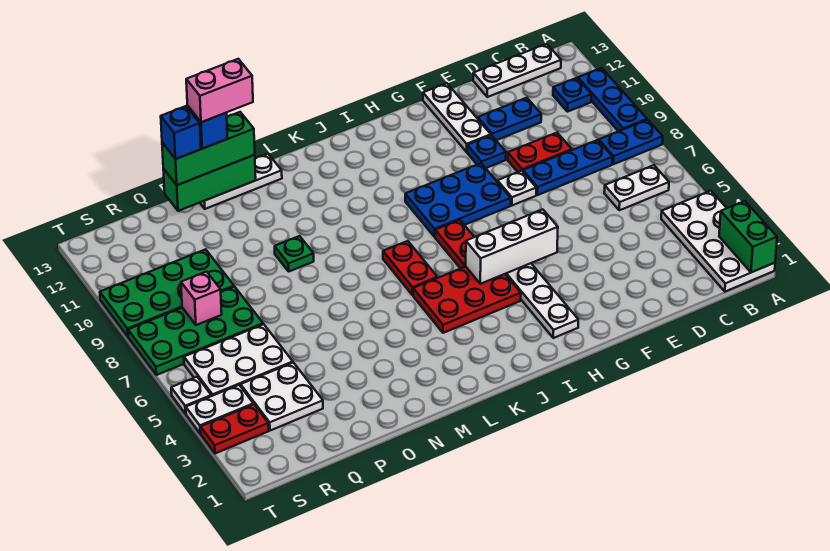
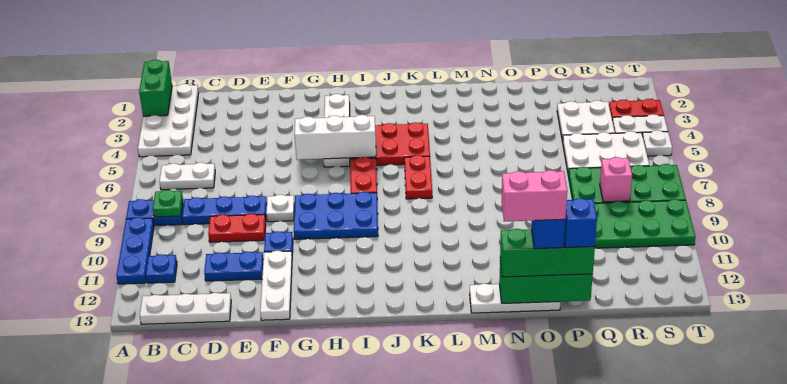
green plate N9 level 1 -> green plate B8 level 2

